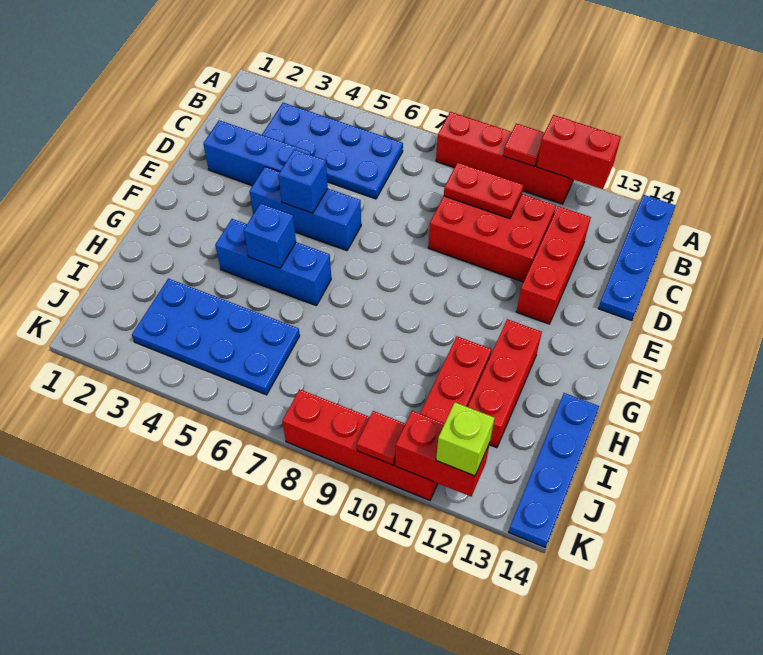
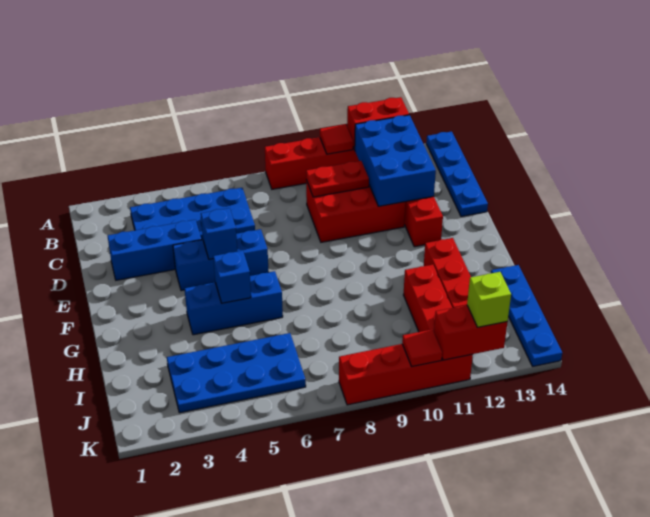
none -> blue brick B11:D12 level 2

